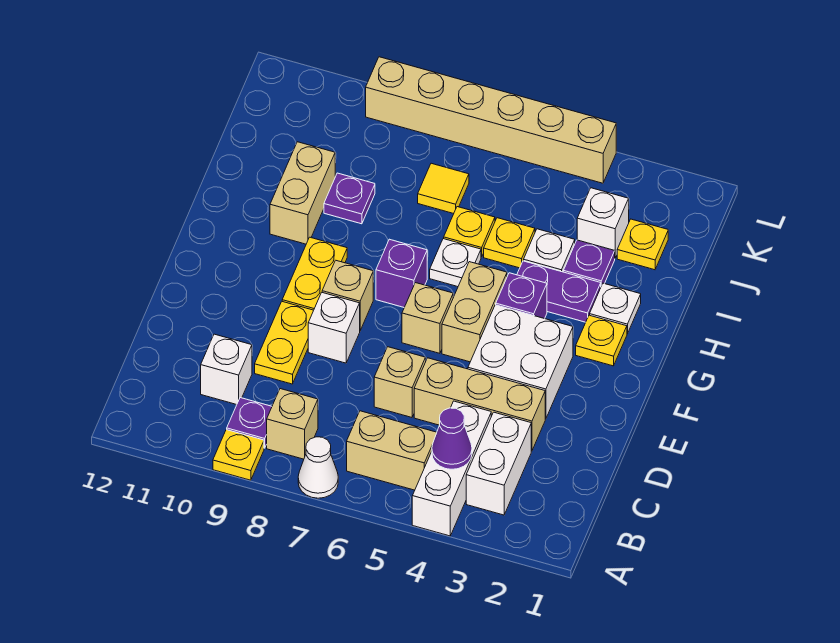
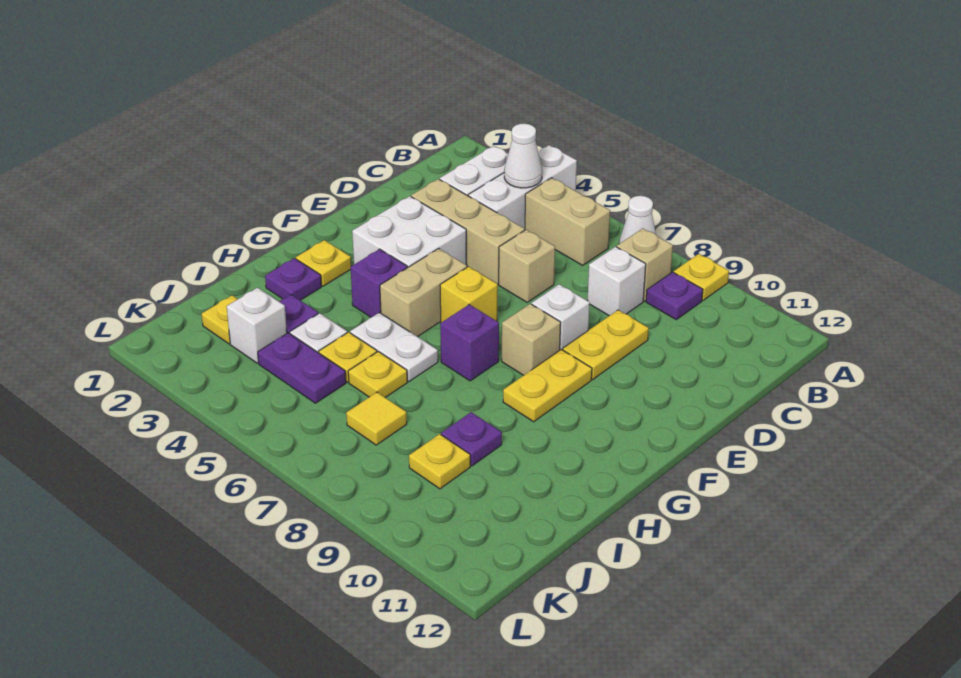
purple cone B4 level 2 -> white cone B4 level 2
white brick C10 level 1 -> white brick C8 level 1
tan brick F6 level 1 -> yellow brick F6 level 1
white plate H2 level 1 -> purple plate H2 level 1
purple plate H3:H4 level 1 -> purple plate J4:J5 level 1
white plate H6 level 1 -> white plate H5:H6 level 1
tan brick H10:I10 level 1 -> none
none -> yellow plate J9 level 1
tan brick L4:L9 level 1 -> none

